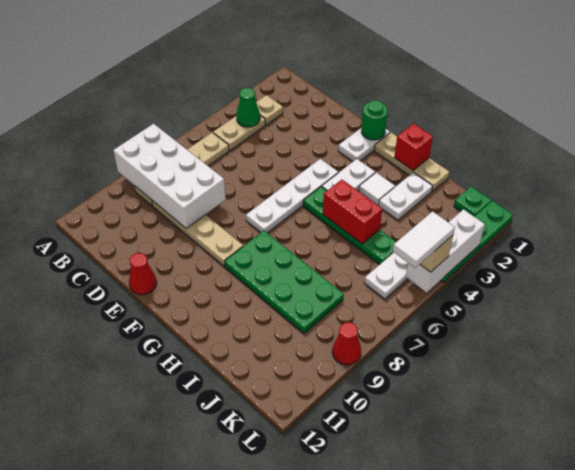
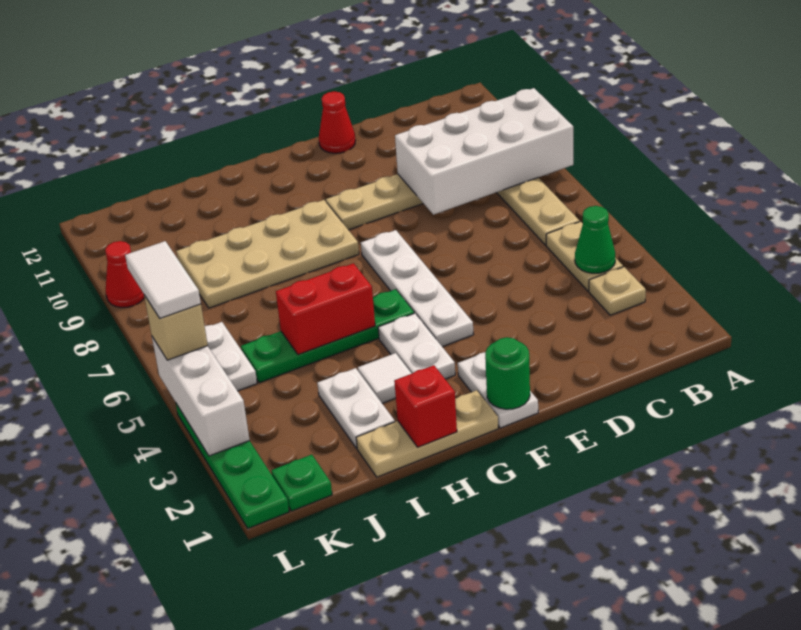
green plate G8:J9 level 1 -> tan plate G8:J9 level 1

